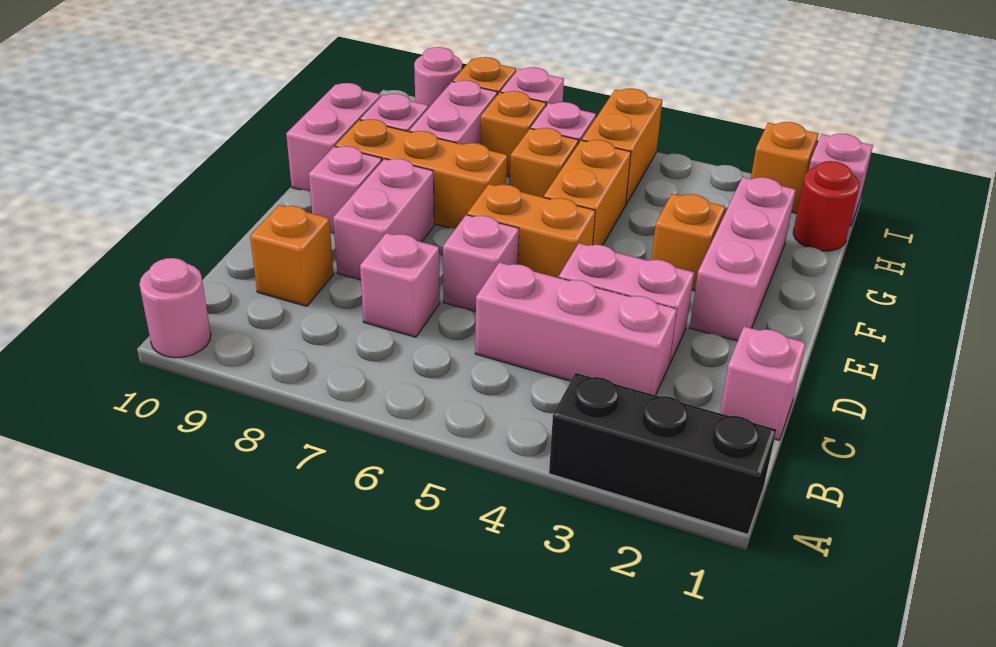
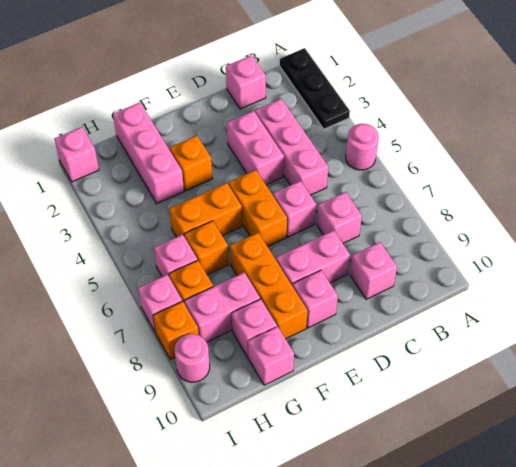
black brick A1:A3 level 1 -> black plate A1:A3 level 1
pink round brick A10 level 1 -> pink round brick A5 level 1
orange brick C9 level 1 -> pink brick C9 level 1
pink brick E2:G2 level 1 -> pink brick G1:G3 level 1
pink brick F10:G10 level 1 -> pink brick G10 level 1
red round brick H1 level 1 -> none
orange brick H5:I5 level 1 -> none
orange brick I2 level 1 -> none

